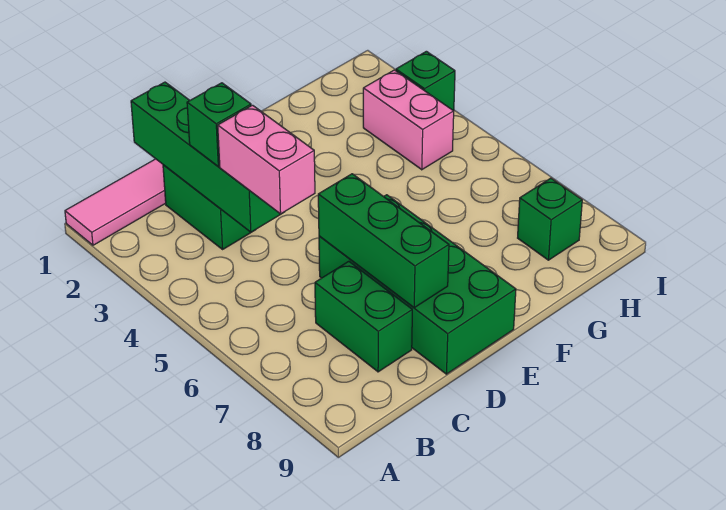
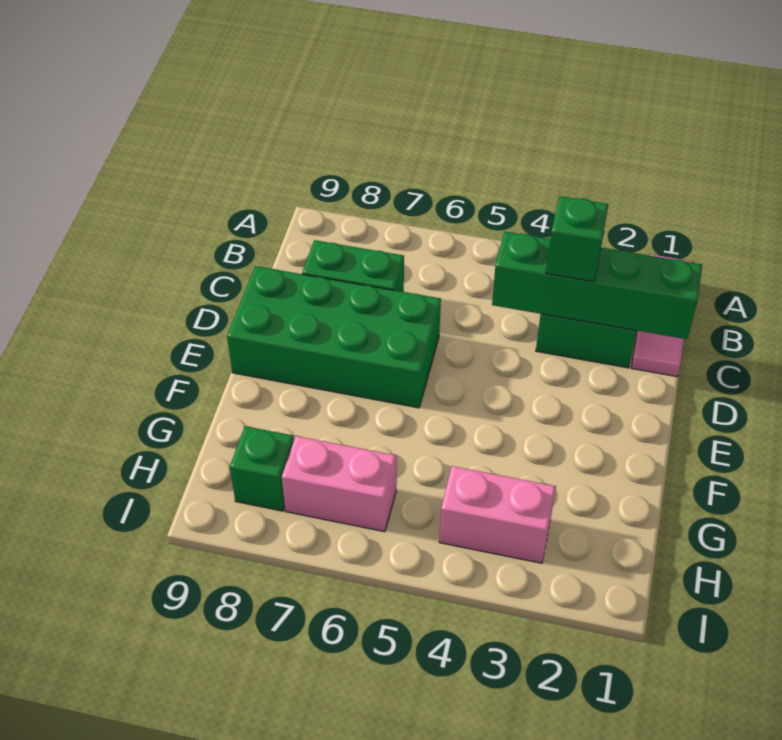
pink brick C4:C5 level 3 -> pink brick H6:H7 level 1
green brick D6:D8 level 2 -> none
green brick I3 level 1 -> none

